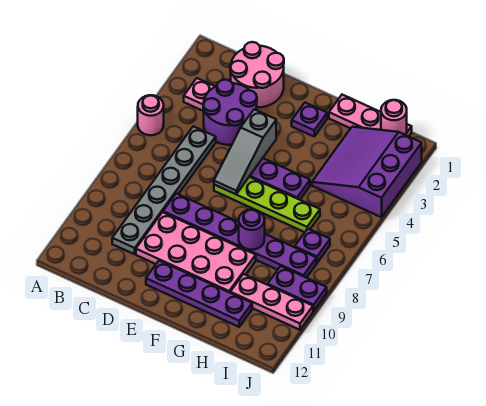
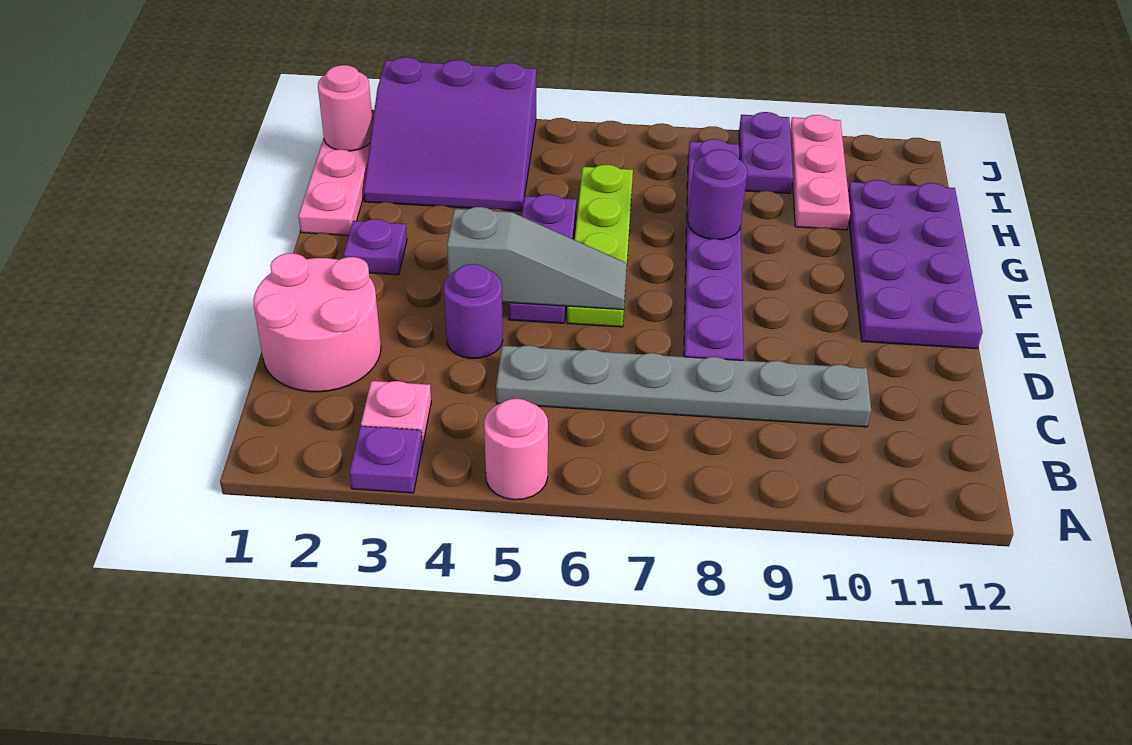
purple round brick C3:D4 level 1 -> purple round brick D4 level 1
pink plate D9:G10 level 1 -> none
purple plate E11:H11 level 1 -> purple plate E11:H12 level 1
purple plate I7 level 1 -> purple plate A3 level 1

